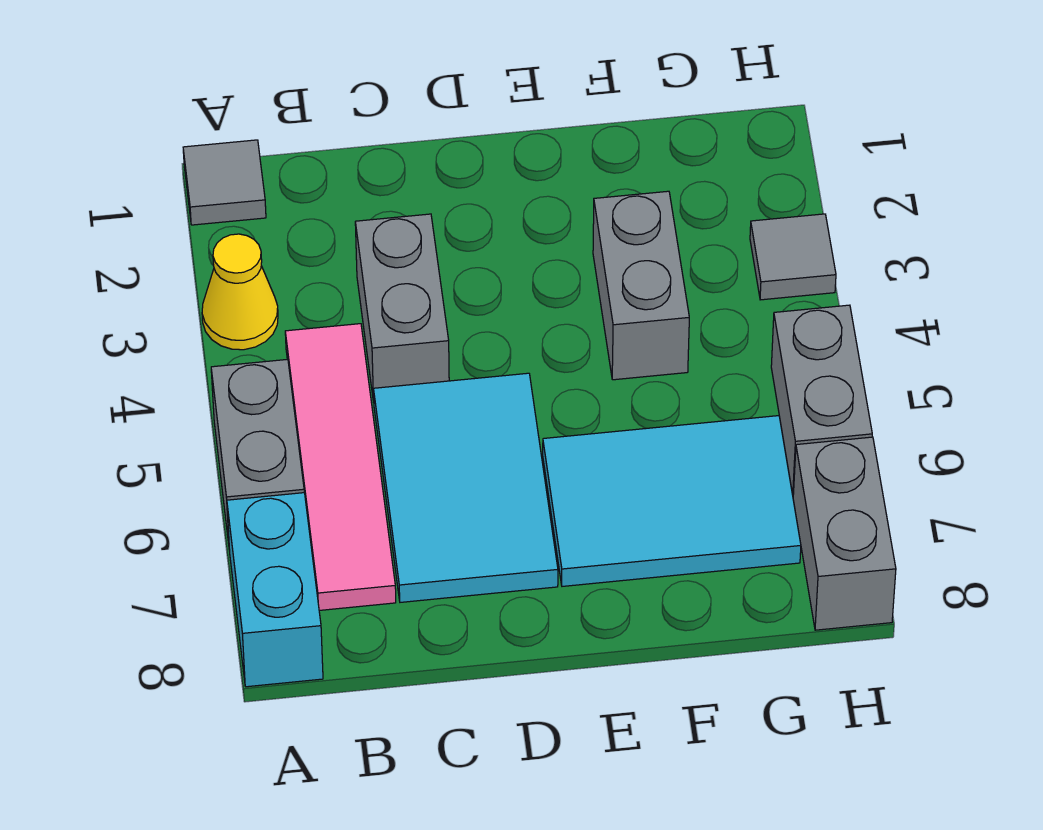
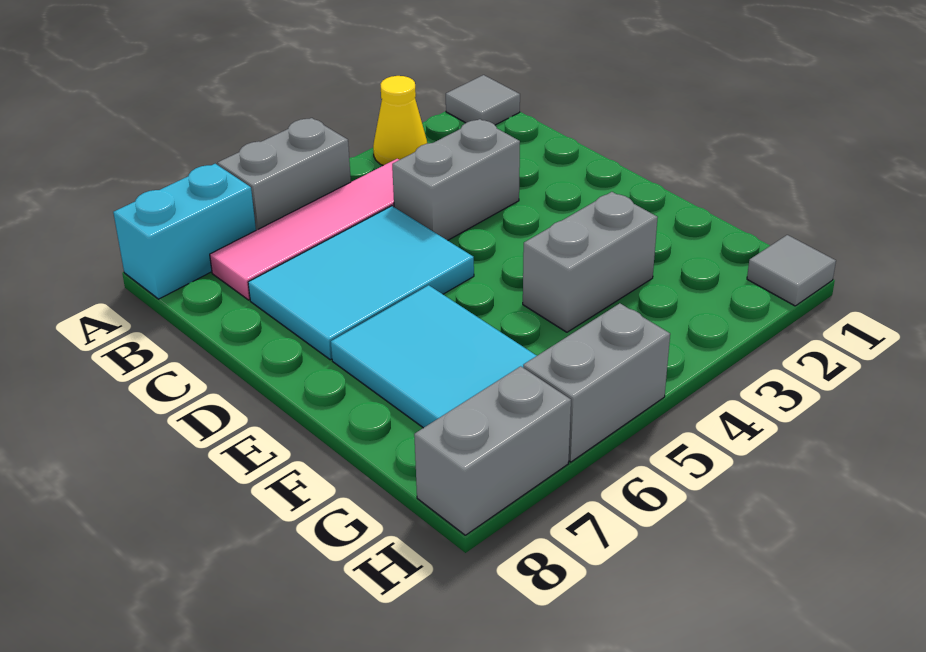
grey tile H3 level 1 -> grey tile H1 level 1

